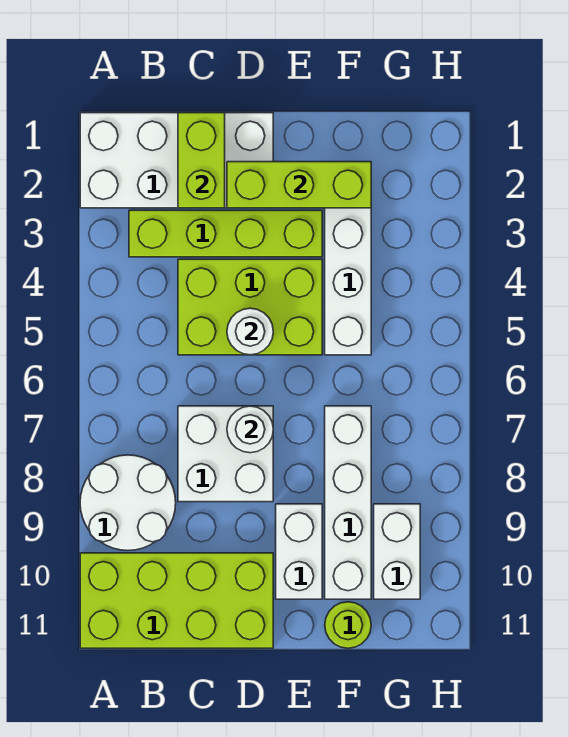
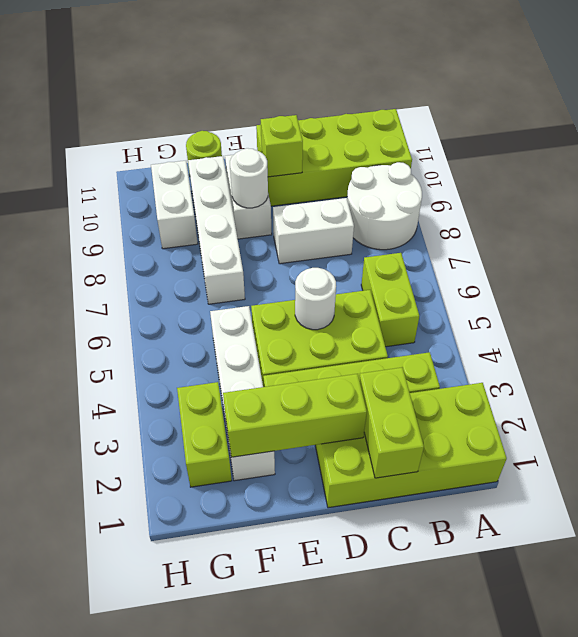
white brick A1:D2 level 1 -> lime brick A1:D2 level 1
none -> lime brick B5:B6 level 1
white brick C7:D8 level 1 -> white brick C8:D8 level 1
white round brick D7 level 2 -> white round brick E9 level 2
none -> lime brick D10 level 2
none -> lime brick G2:G3 level 1

